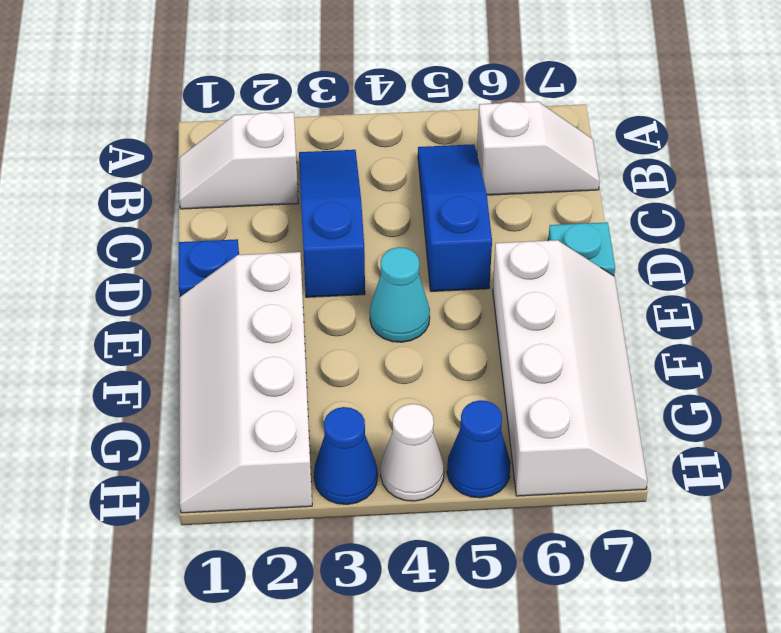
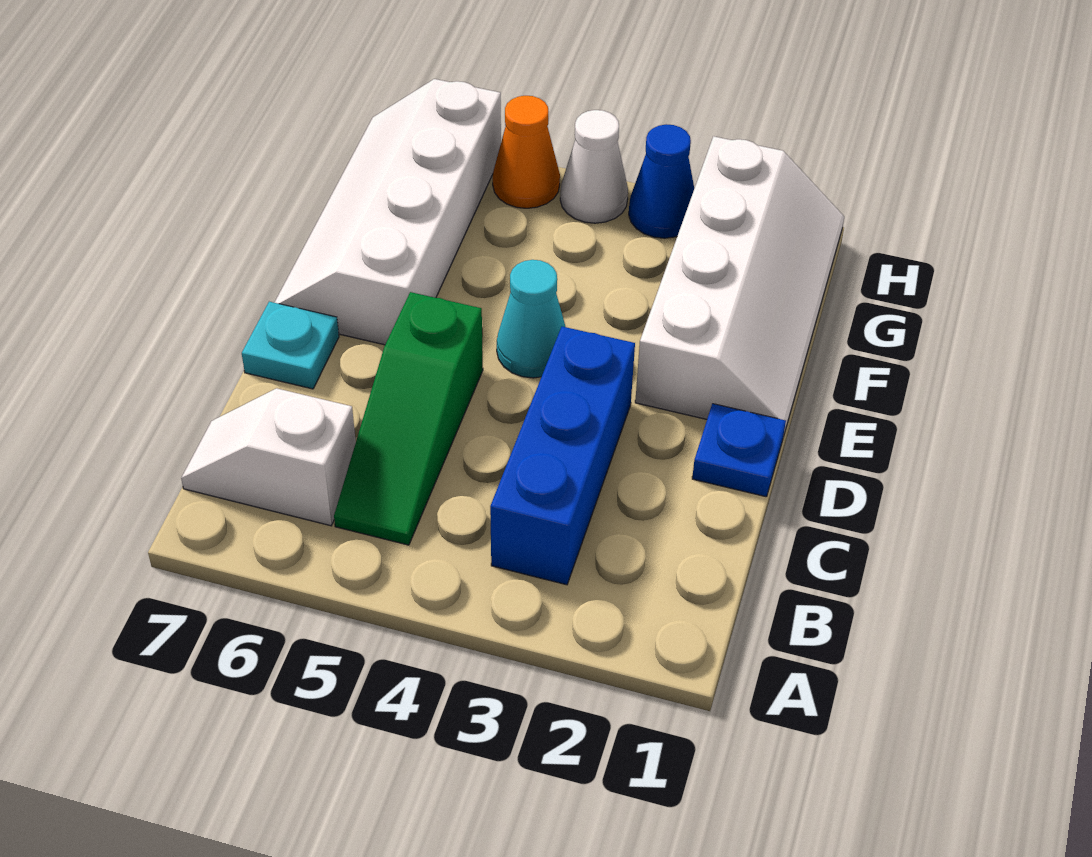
white slope B1:B2 level 1 top 2 -> none
blue slope B3:D3 level 1 top D -> blue brick B3:D3 level 1
blue slope B5:D5 level 1 top D -> green slope B5:D5 level 1 top D
blue cone H5 level 1 -> orange cone H5 level 1

